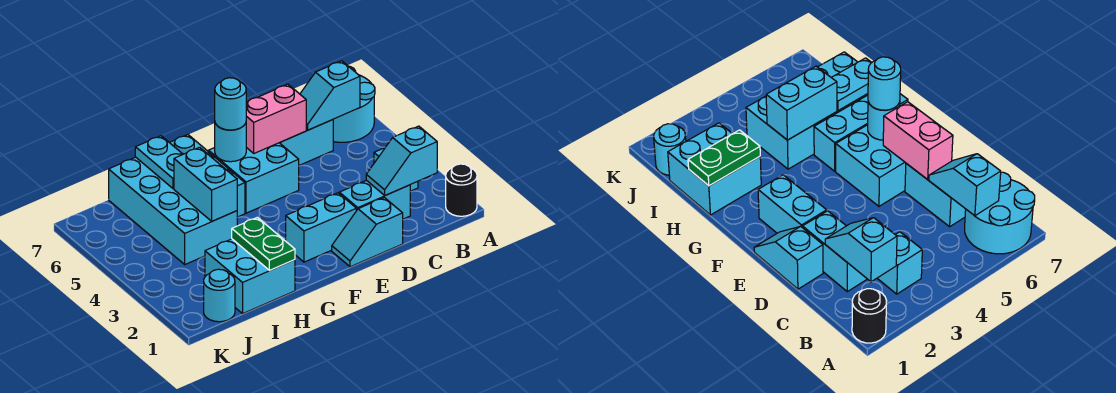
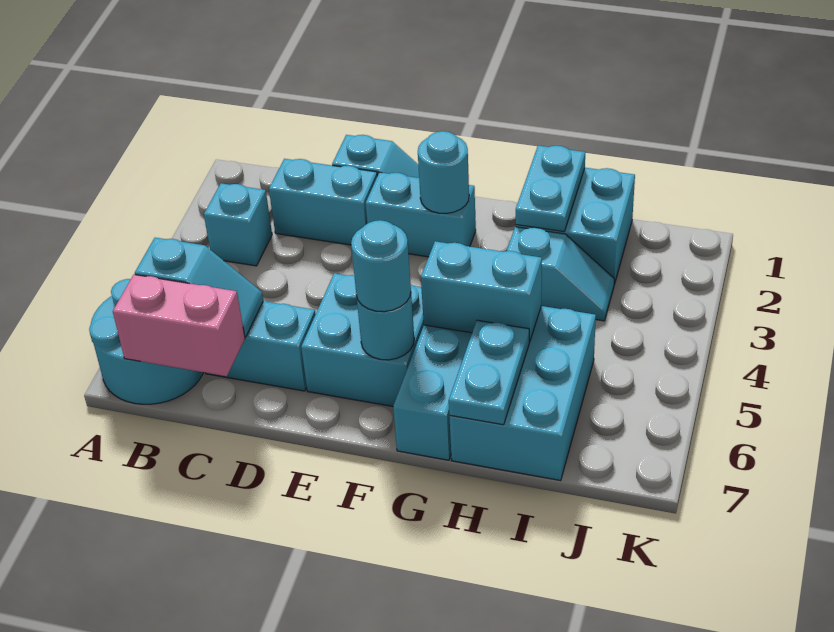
black round brick A1 level 1 -> none
cyan slope B2:C2 level 2 top B -> cyan slope H3:I3 level 1 top H
pink brick D6:E6 level 2 -> pink brick B7:C7 level 2
green plate H1:H2 level 2 -> cyan plate H1:H2 level 2
cyan brick H4:I7 level 1 -> cyan brick H5:I7 level 1
cyan brick H4:H5 level 2 -> cyan brick G5:H5 level 2
cyan round brick J1 level 1 -> cyan round brick F2 level 2

